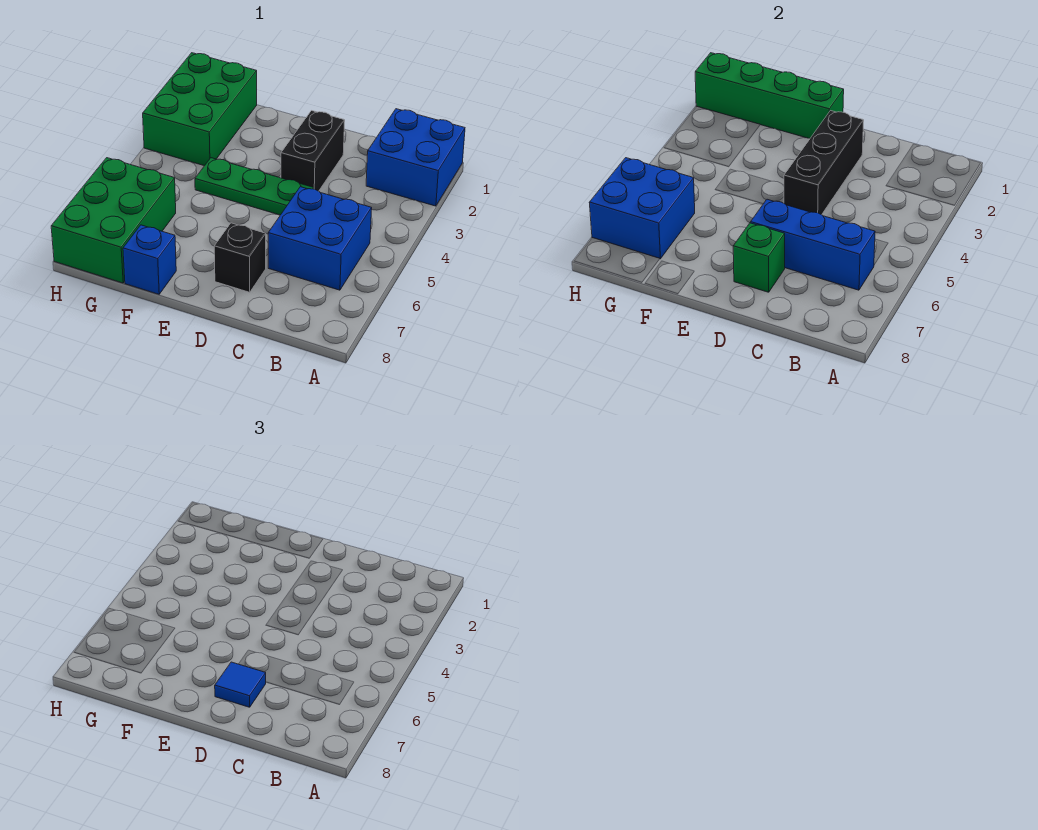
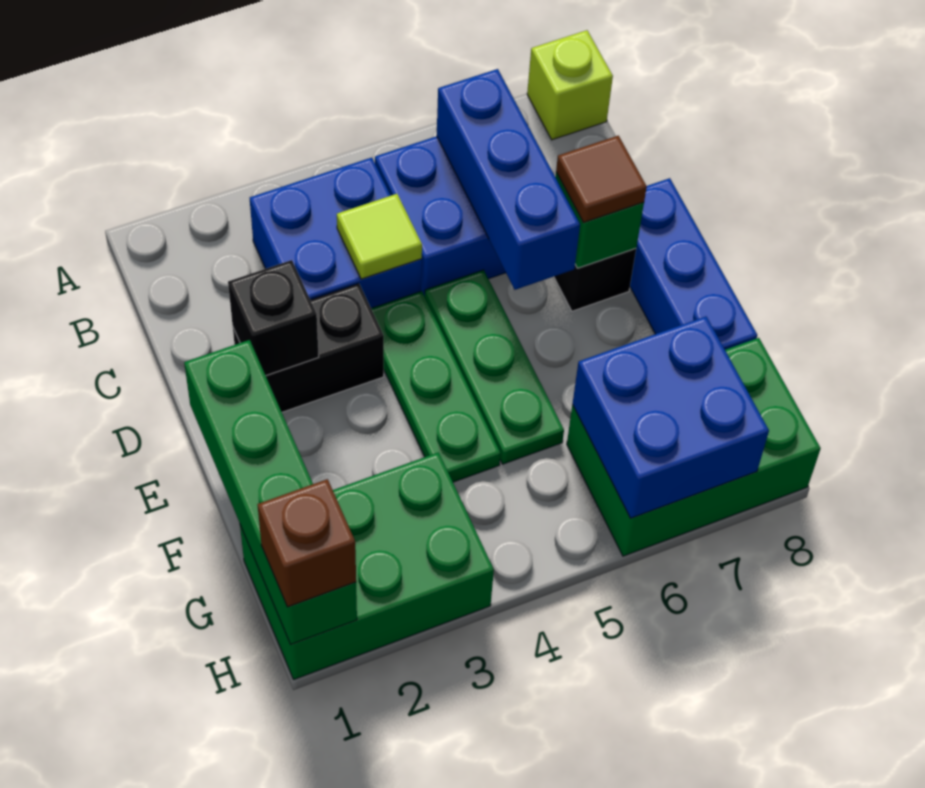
blue brick A1:B2 level 1 -> blue brick B3:C4 level 1
none -> lime brick A8 level 1
none -> lime tile C4 level 2
black brick D2:D4 level 2 -> black brick D2 level 2
none -> green plate D5:F5 level 1
blue tile D7 level 3 -> brown tile D7 level 3
blue brick F8 level 1 -> blue brick D8:F8 level 1
none -> brown brick H1 level 3

